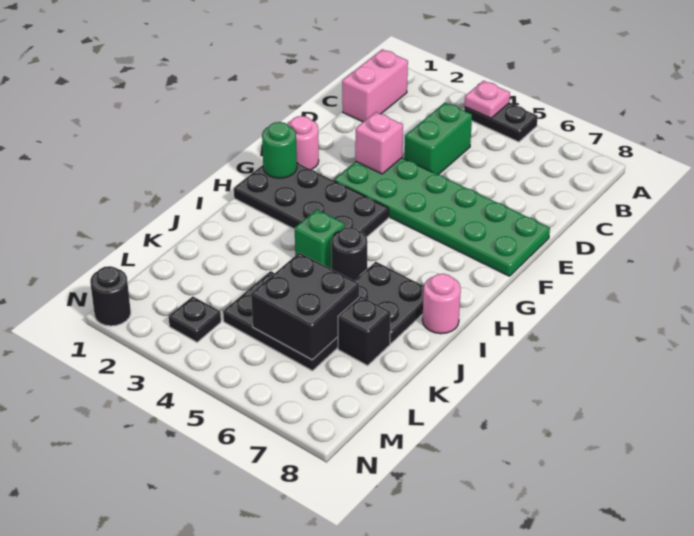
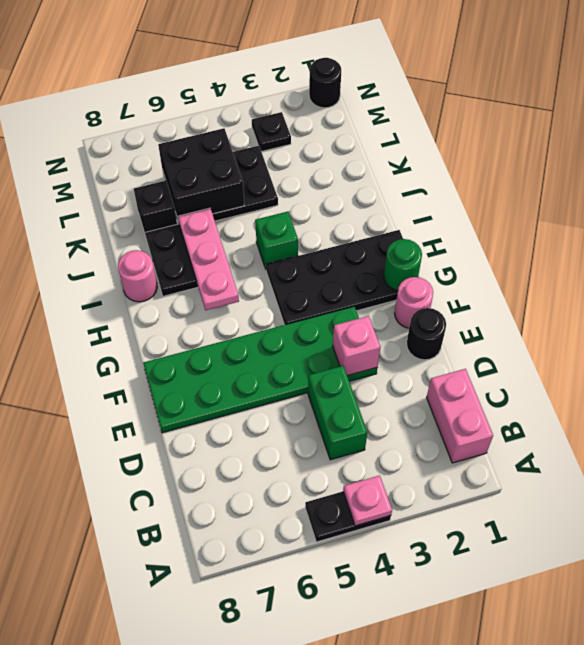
none -> pink plate H6:J6 level 2
black round brick I5 level 1 -> black round brick E1 level 1

